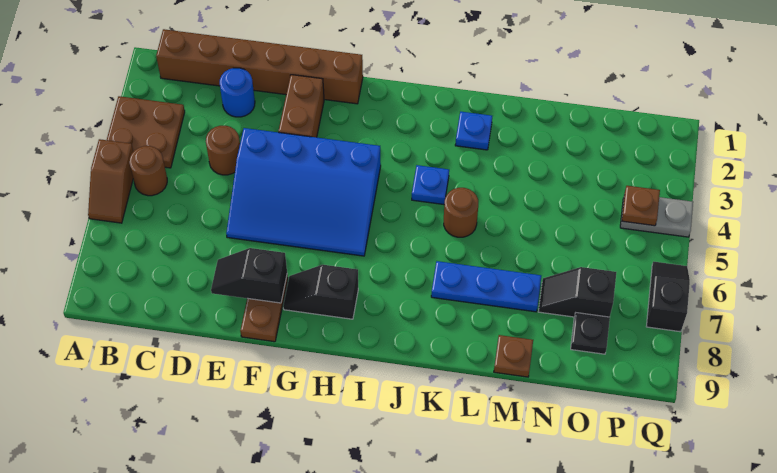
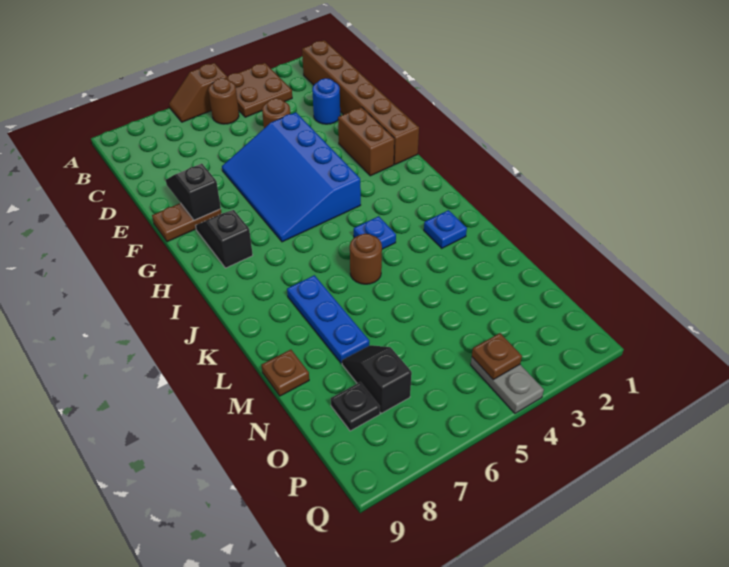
brown brick F2:F3 level 1 -> brown brick F2:G2 level 1
black slope Q6:Q7 level 1 top 7 -> none

